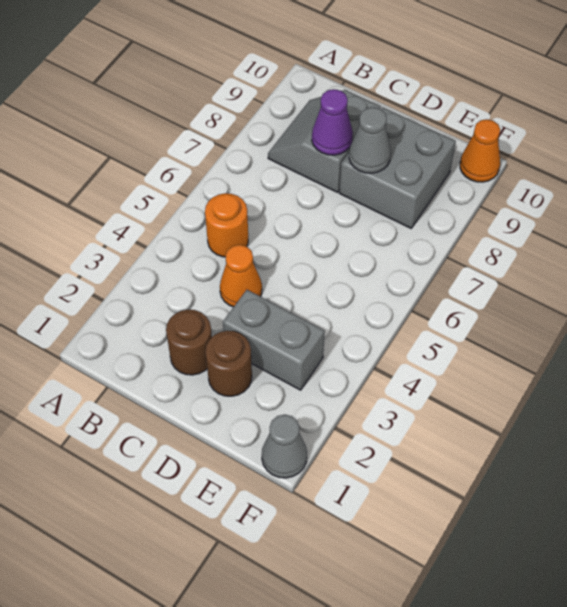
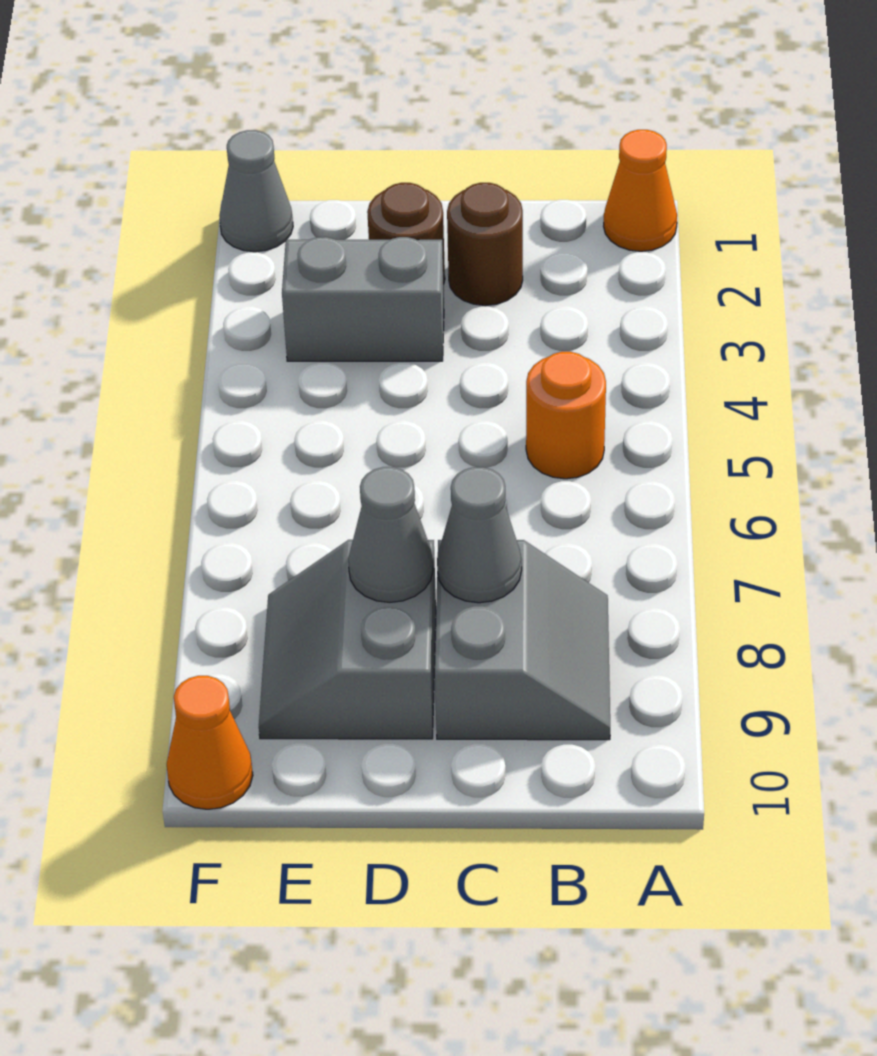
orange cone C4 level 1 -> orange cone A1 level 1
purple cone C8 level 2 -> grey cone C8 level 2
grey brick D8:E9 level 1 -> grey slope D8:E9 level 1 top D

